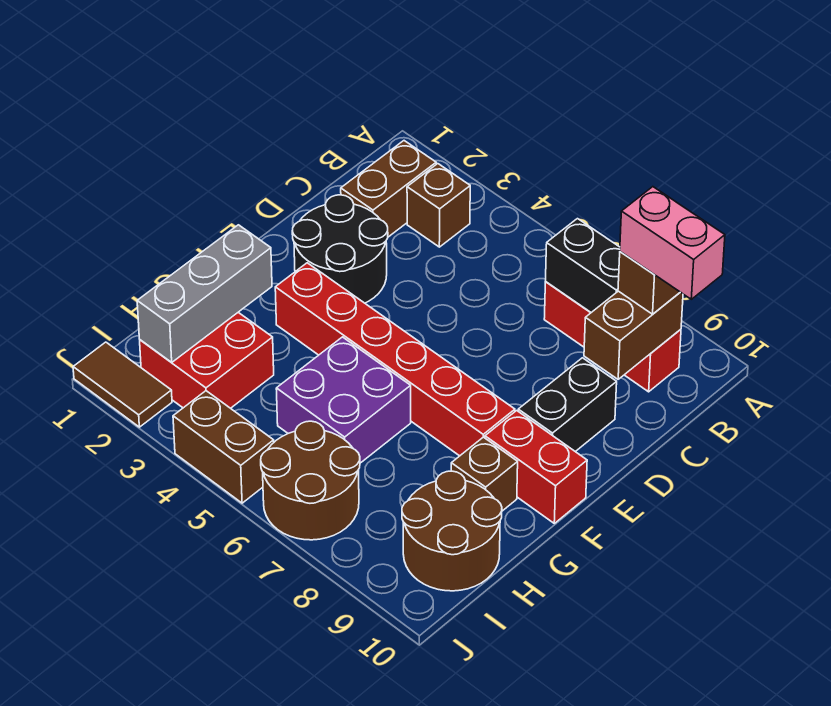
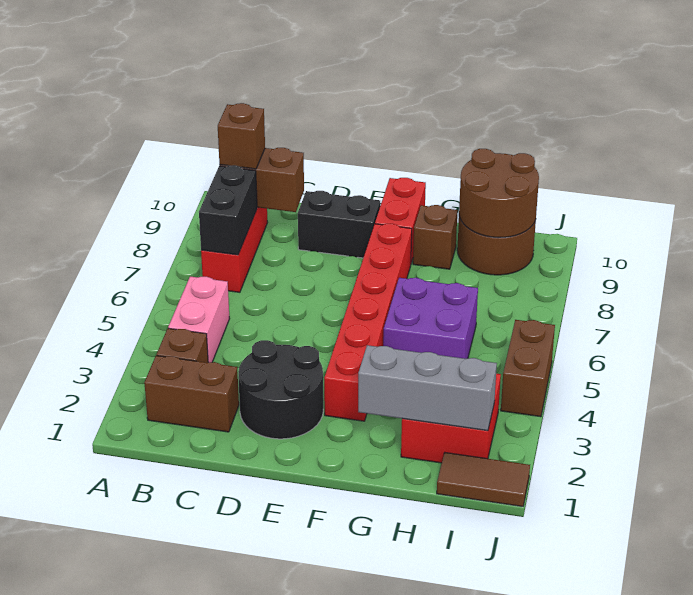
pink brick B9:B10 level 4 -> pink brick B4:B5 level 1
brown round brick I6:J7 level 1 -> brown round brick H9:I10 level 2
brown tile J1:J2 level 1 -> brown tile I1:J1 level 1

